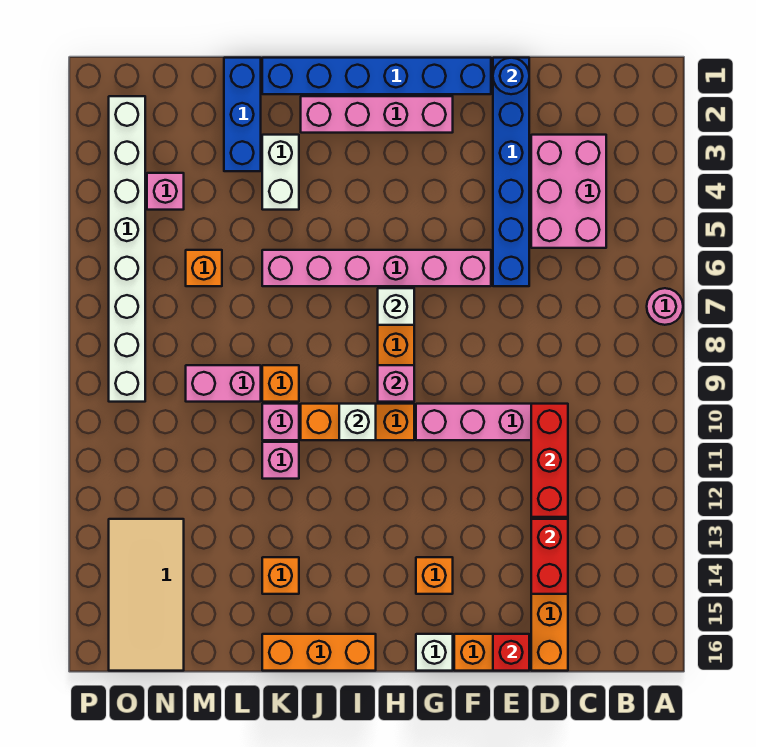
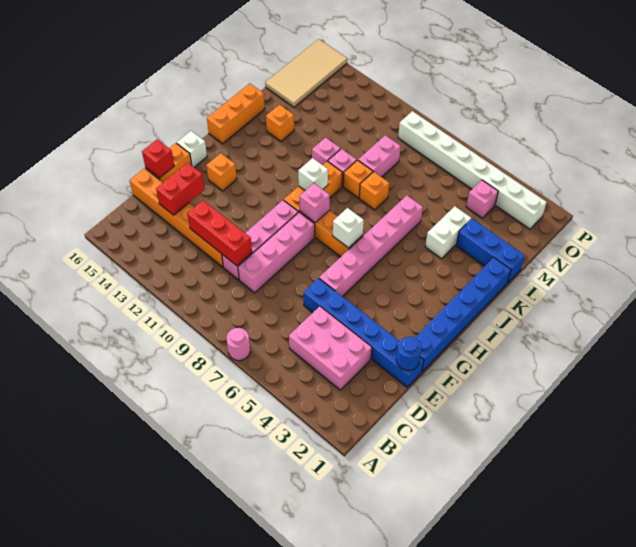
red brick D13:D14 level 2 -> red brick D14:E14 level 2
pink brick G2:J2 level 1 -> pink brick D9:G9 level 1
white brick K3:K4 level 1 -> white brick K4:L4 level 1
orange brick M6 level 1 -> orange brick K8 level 1
tan tile N13:O16 level 1 -> tan tile M15:P16 level 1

